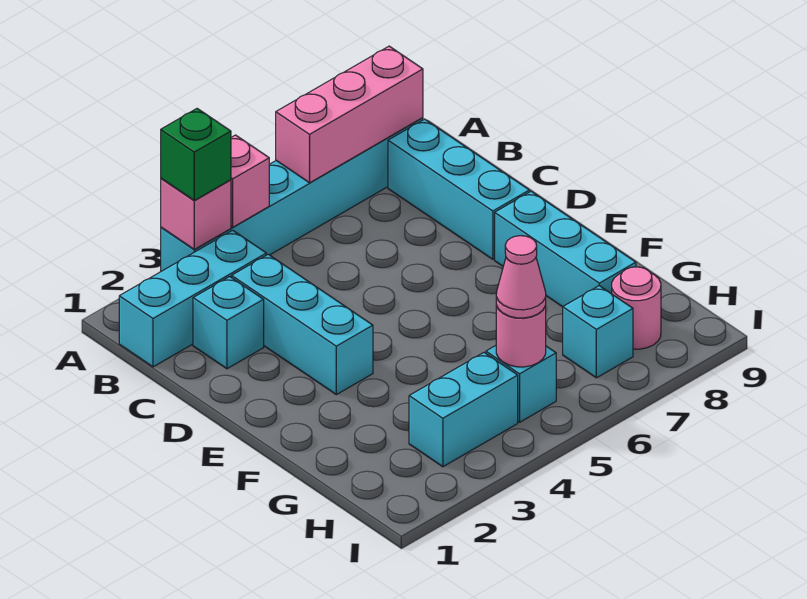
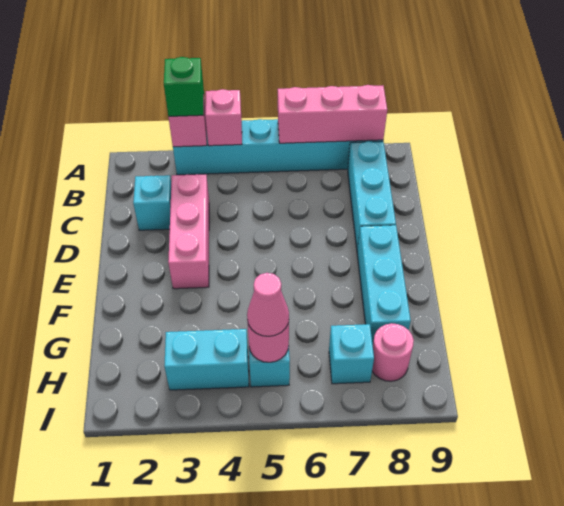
cyan brick B1:B3 level 1 -> none
cyan brick C3:E3 level 1 -> pink brick C3:E3 level 1

